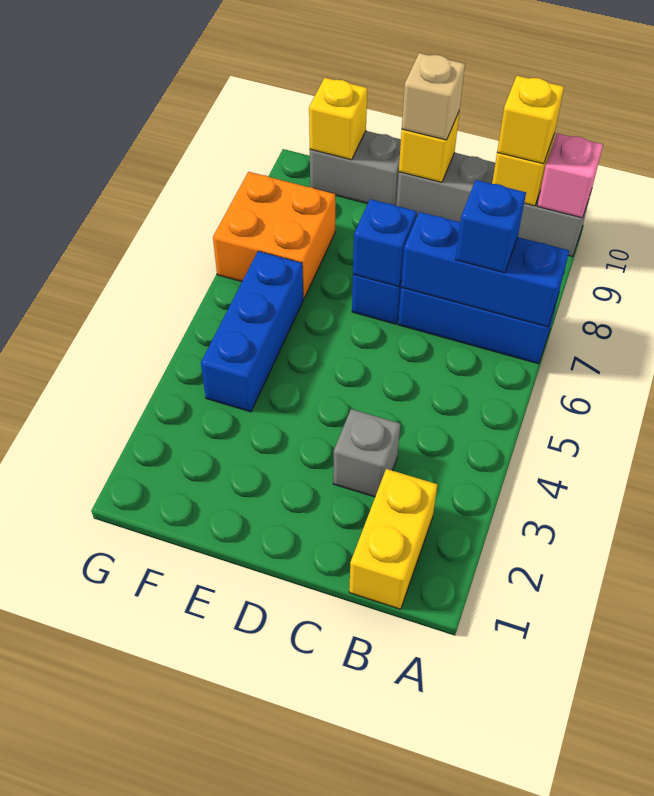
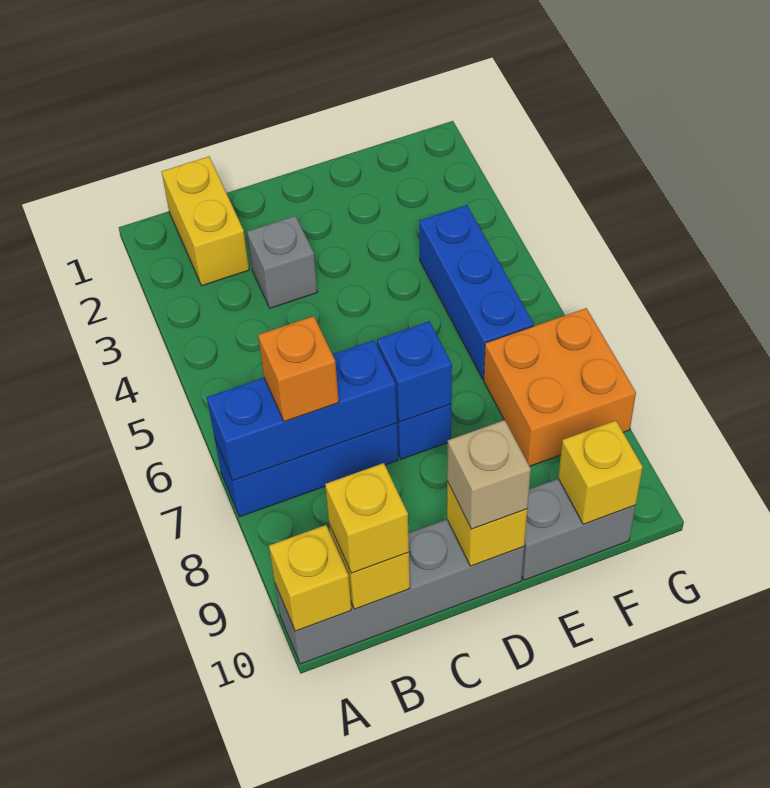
pink brick A10 level 2 -> yellow brick A10 level 2
blue brick B7 level 3 -> orange brick B7 level 3

